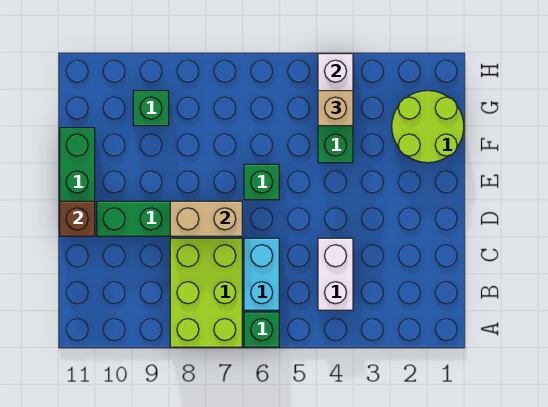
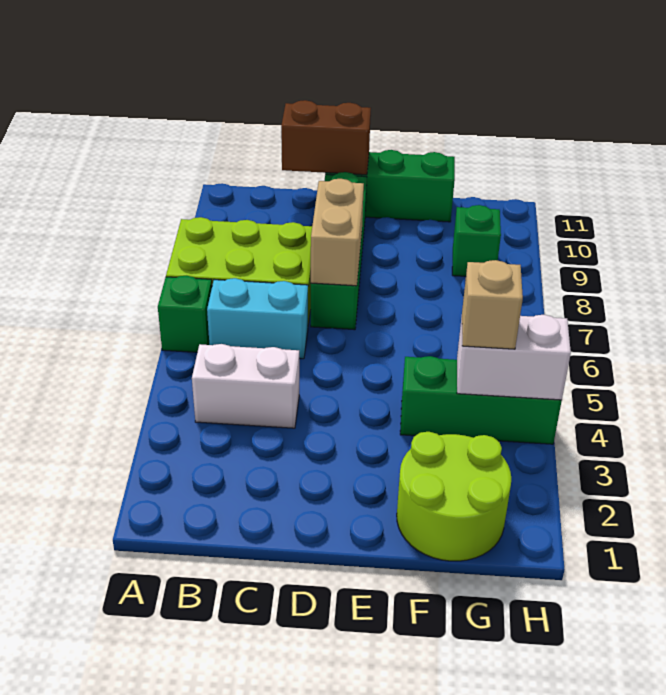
brown brick D11 level 2 -> brown brick C11:D11 level 2
green brick E6 level 1 -> none

